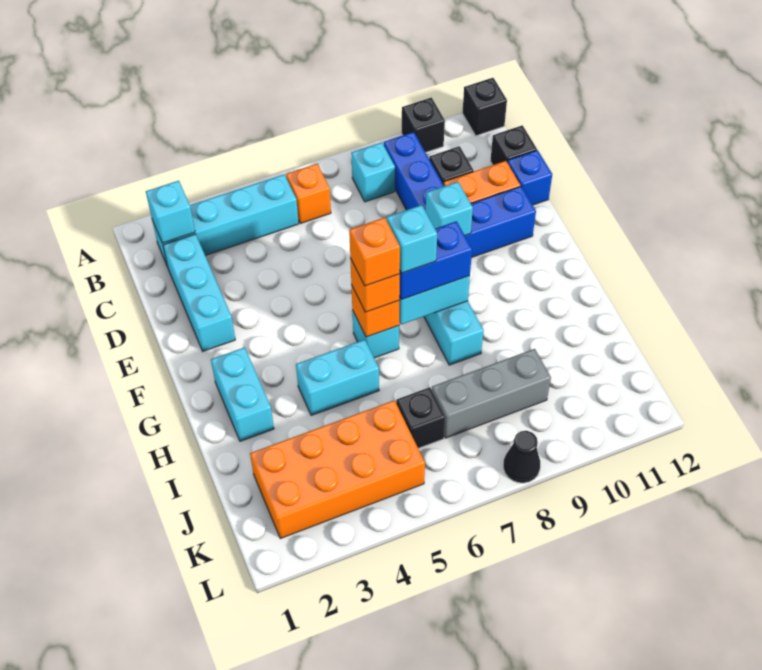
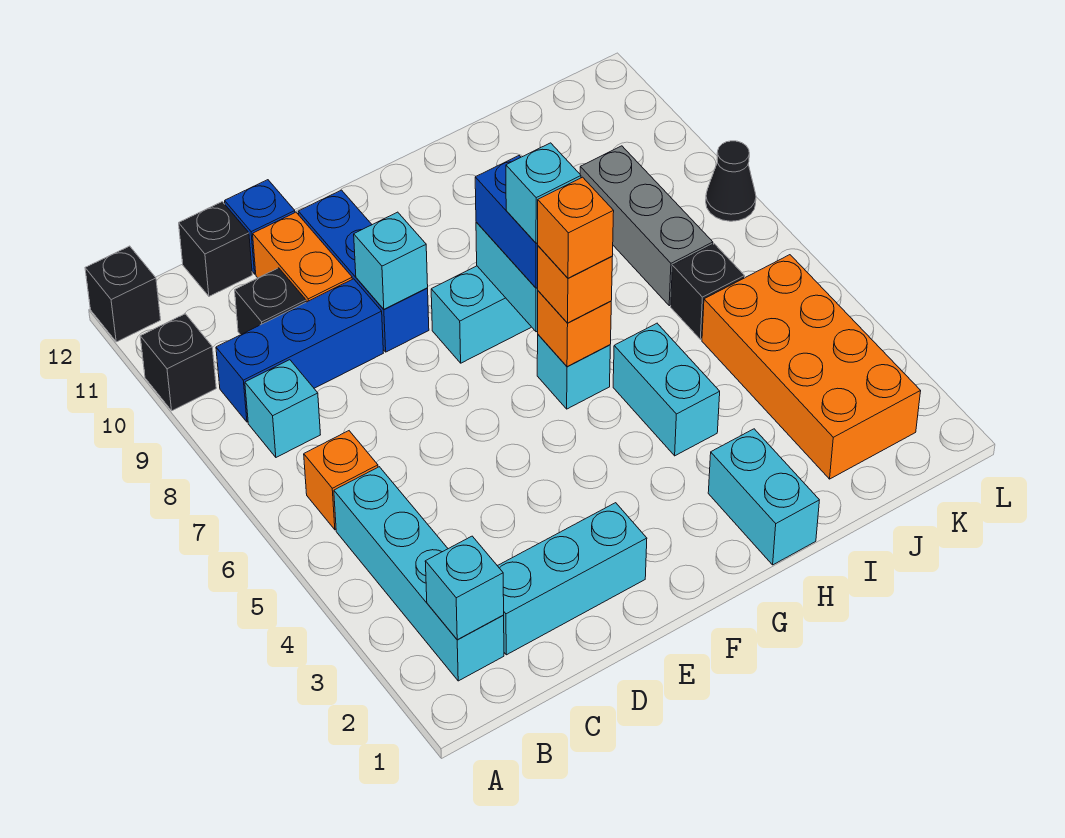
cyan brick G2:H2 level 1 -> cyan brick H1:H2 level 1

